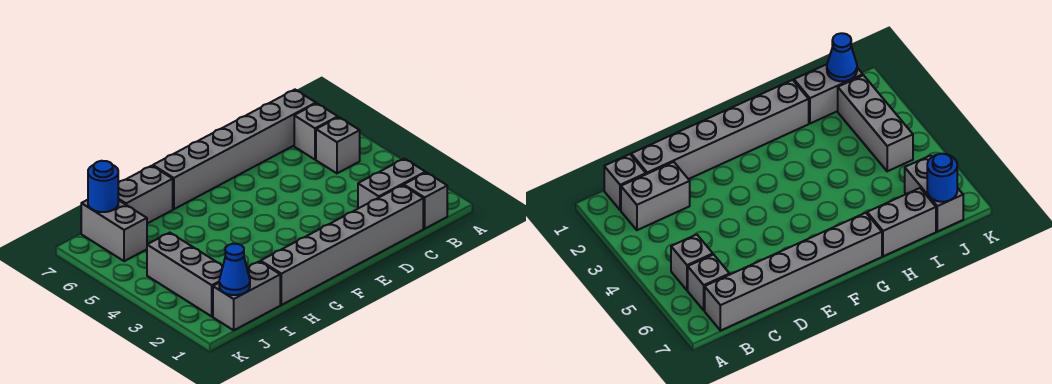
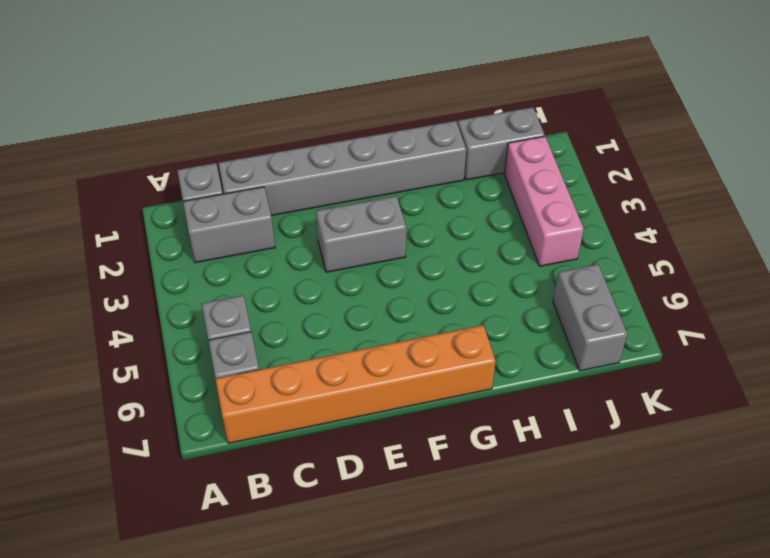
grey brick B7:G7 level 1 -> orange brick B7:G7 level 1
grey brick H7:I7 level 1 -> grey brick E3:F3 level 1
blue cone J1 level 2 -> none
grey brick J2:J4 level 1 -> pink brick J2:J4 level 1
blue round brick J7 level 2 -> none

